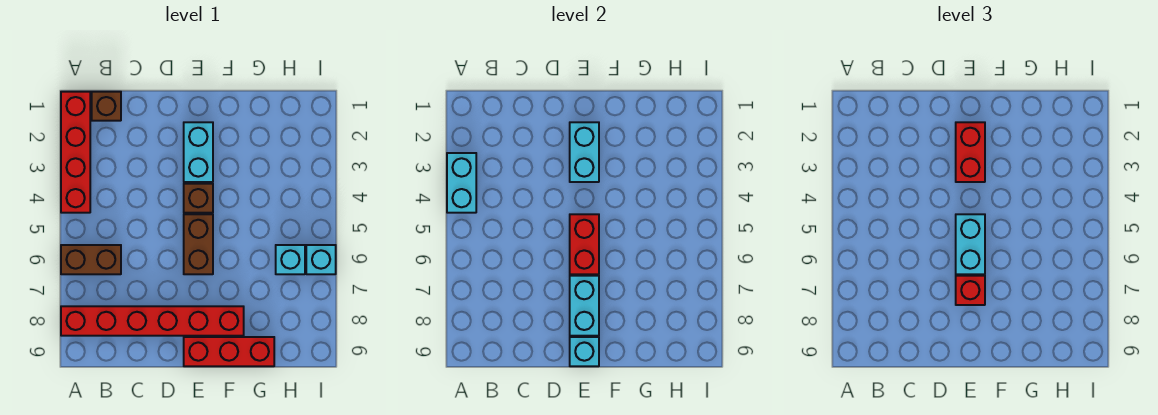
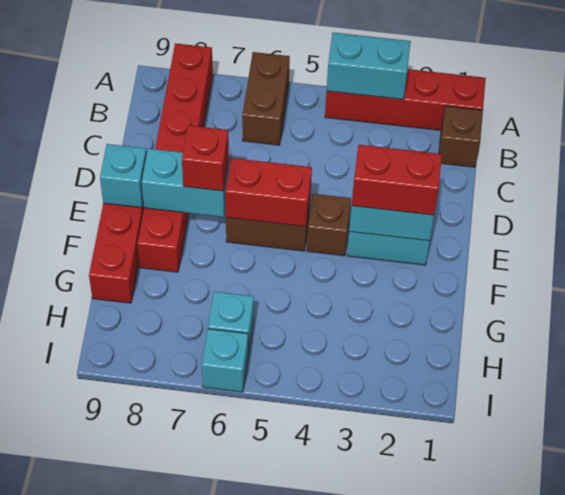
cyan brick E5:E6 level 3 -> none

